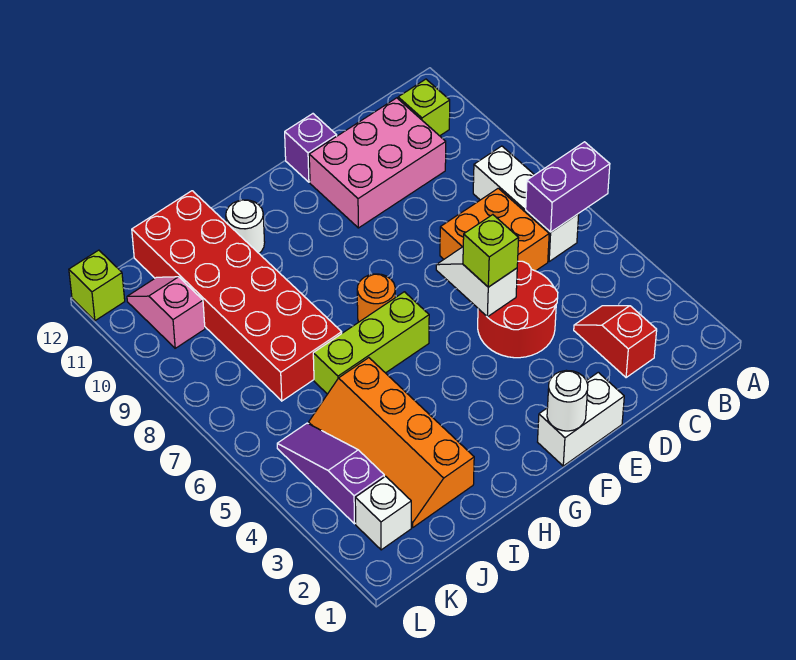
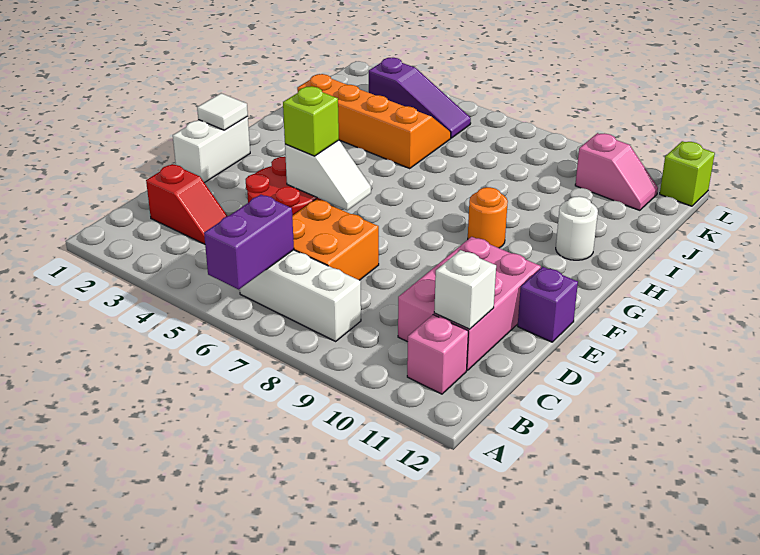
lime brick B11 level 1 -> pink brick B11 level 1
white round brick F1 level 2 -> white tile F1 level 2
lime brick G6:I6 level 1 -> none
orange round brick G7 level 1 -> orange round brick G9 level 1
red brick I7:J12 level 1 -> none
white brick K2 level 1 -> white brick C11 level 2

